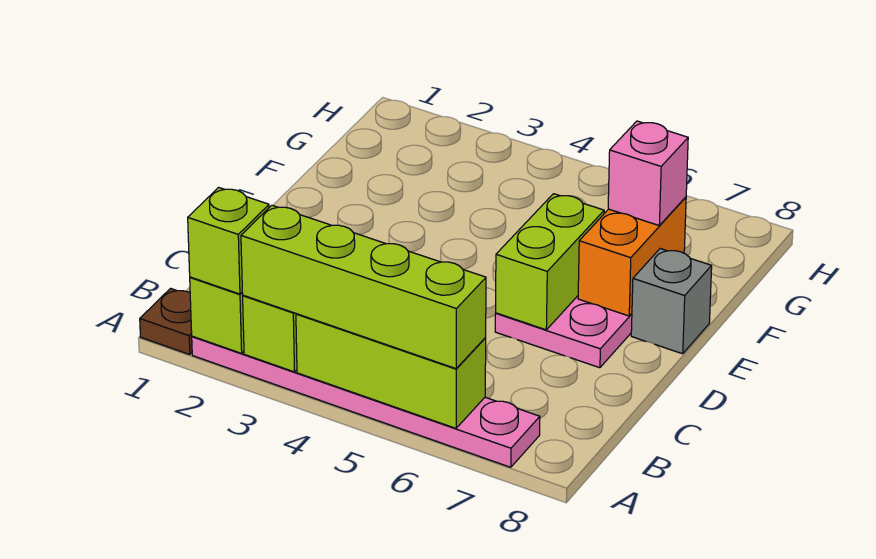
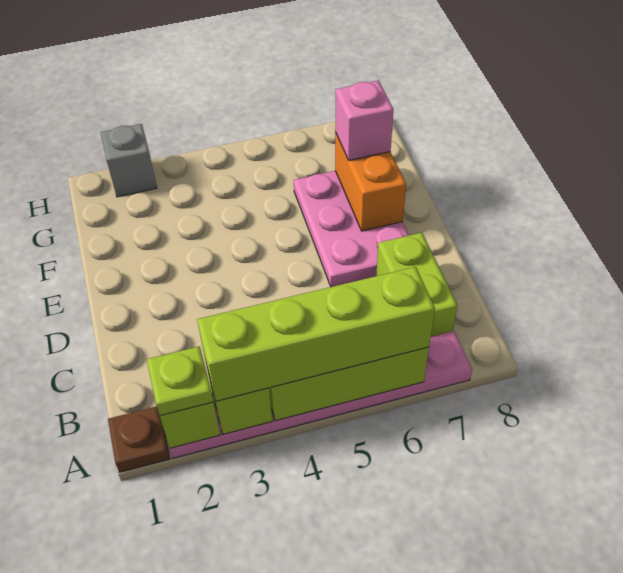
lime brick A2 level 3 -> lime plate A2 level 3
lime brick D6:E6 level 2 -> lime brick B7:C7 level 1
grey brick E8 level 1 -> grey brick H2 level 1

